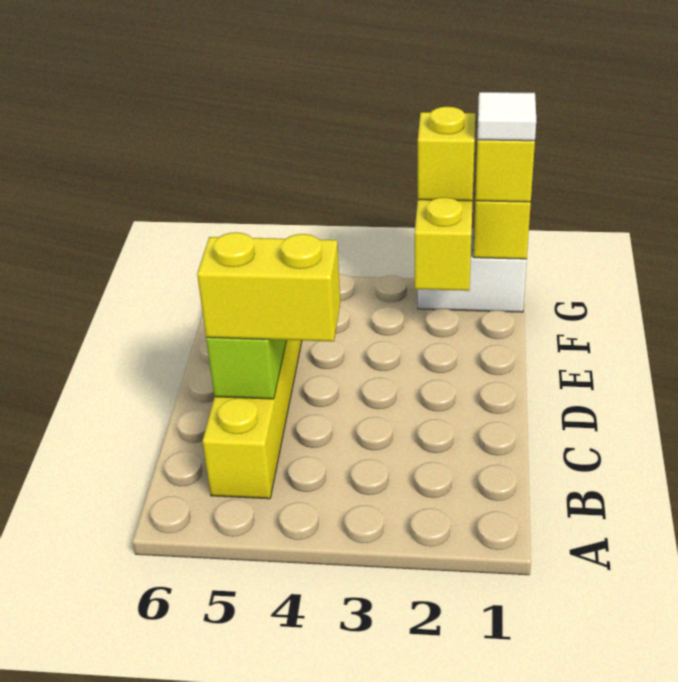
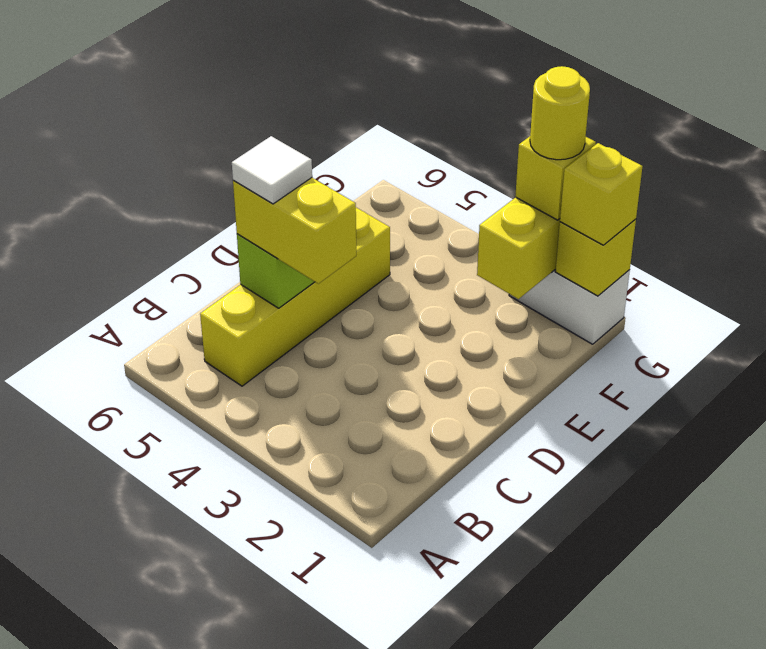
white tile G1 level 4 -> white tile C5 level 4
none -> yellow round brick G2 level 4

